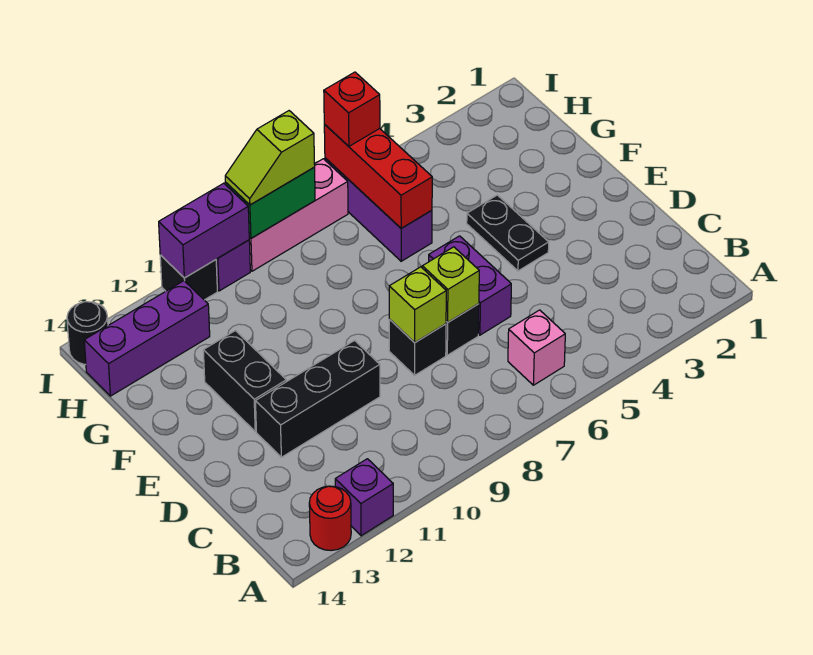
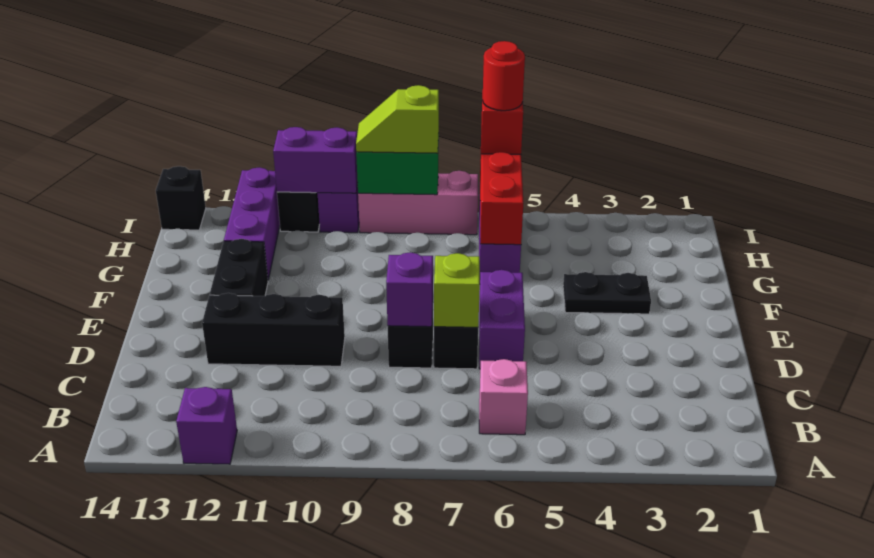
red round brick A13 level 1 -> red round brick I6 level 4
lime brick D8 level 2 -> purple brick D8 level 2
black plate E4:F4 level 1 -> black plate F3:F4 level 1
purple brick H12:H14 level 1 -> purple brick G12:I12 level 1
black round brick I14 level 1 -> black brick I14 level 1

